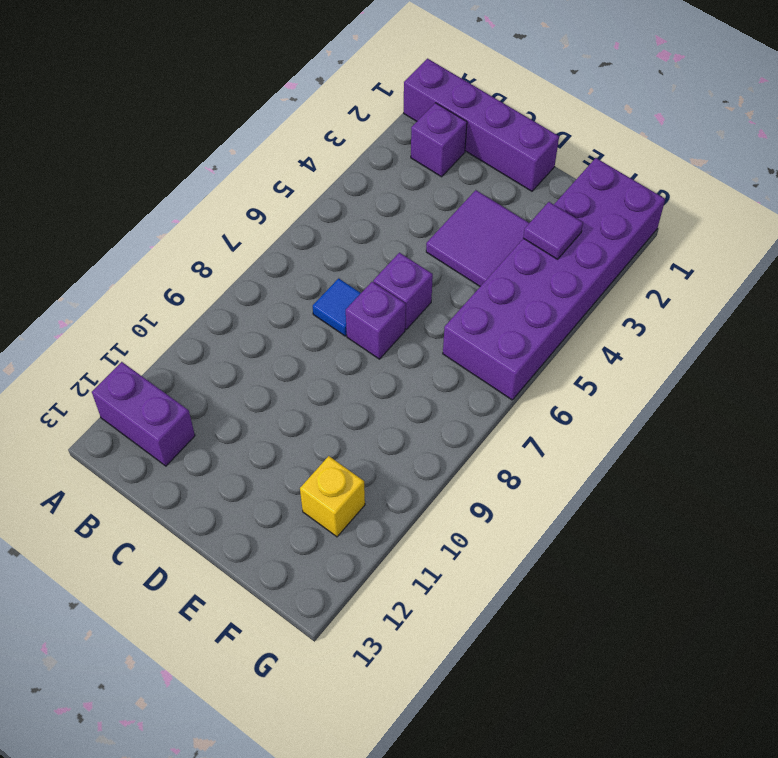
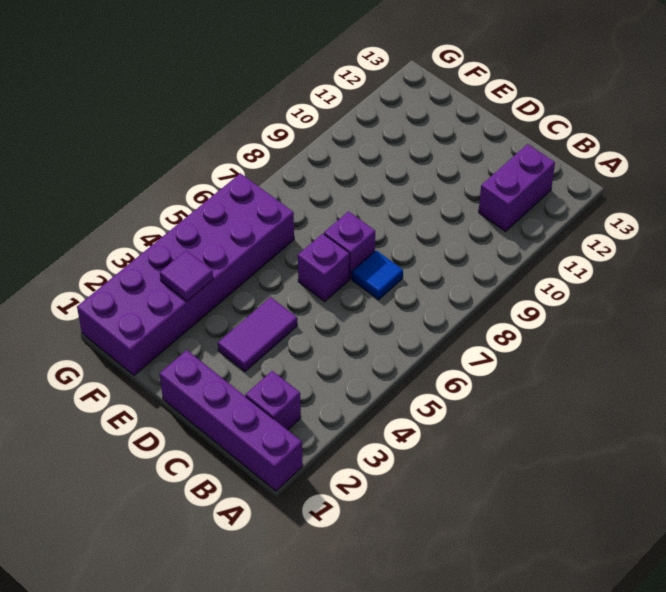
purple brick A12:B12 level 1 -> purple brick B11:B12 level 1
purple tile D3:E4 level 1 -> purple tile D3:D4 level 1
yellow brick F11 level 1 -> none

